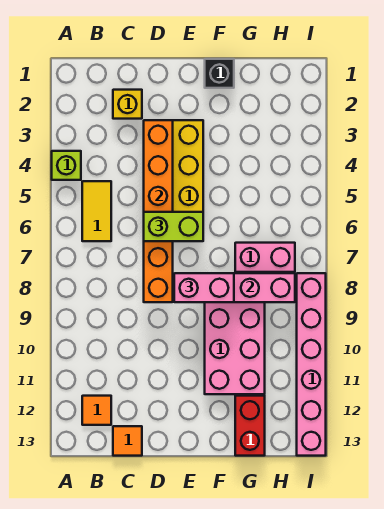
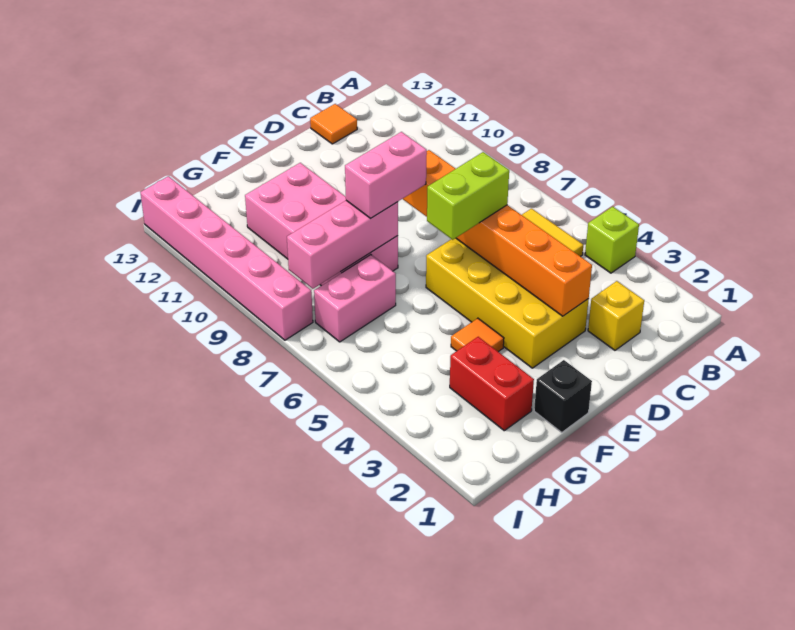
orange tile B12 level 1 -> orange tile F4 level 1
red brick G12:G13 level 1 -> red brick G2:G3 level 1

